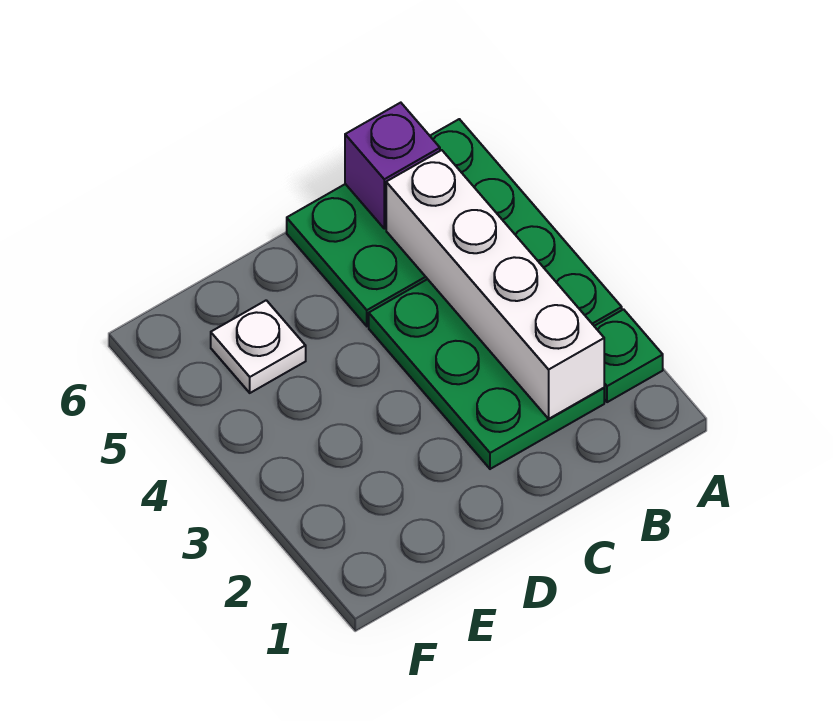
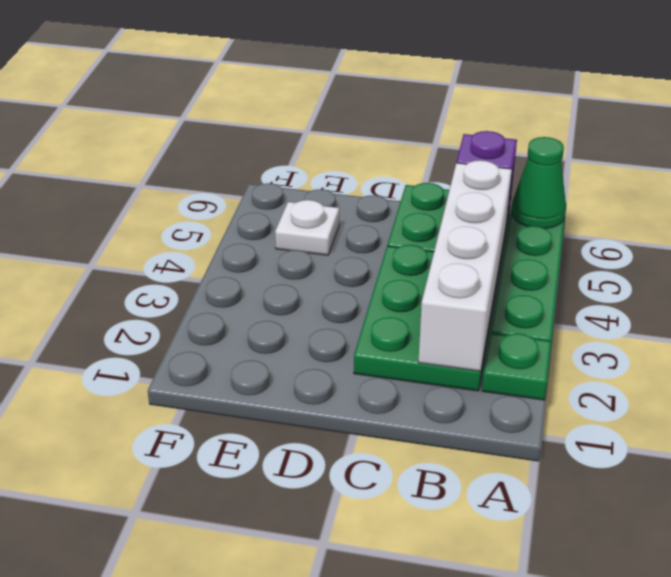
none -> green cone A6 level 2

